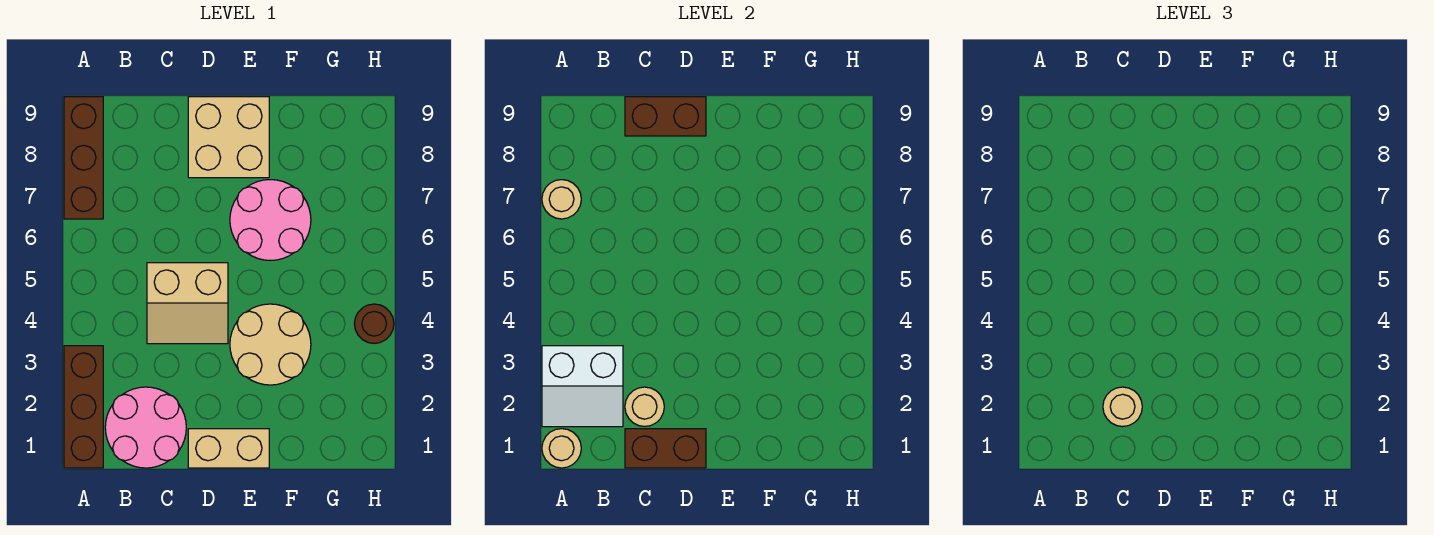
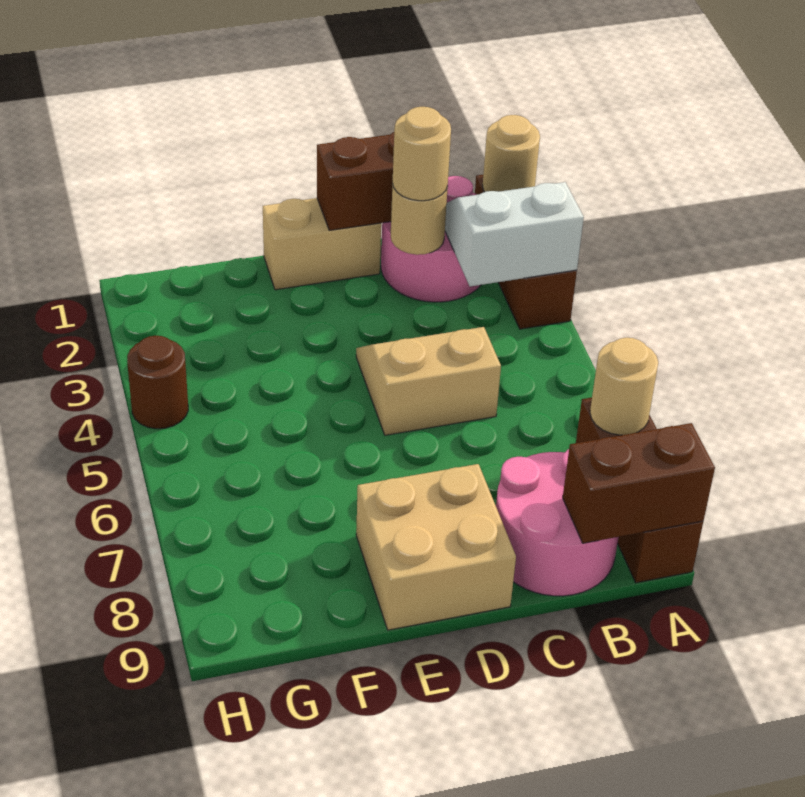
brown brick C9:D9 level 2 -> brown brick A9:B9 level 2
tan round brick E3:F4 level 1 -> none
pink round brick E6:F7 level 1 -> pink round brick B8:C9 level 1

